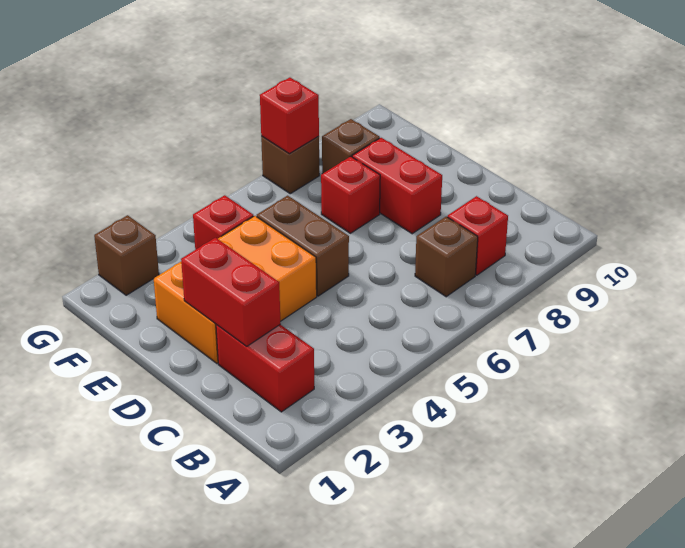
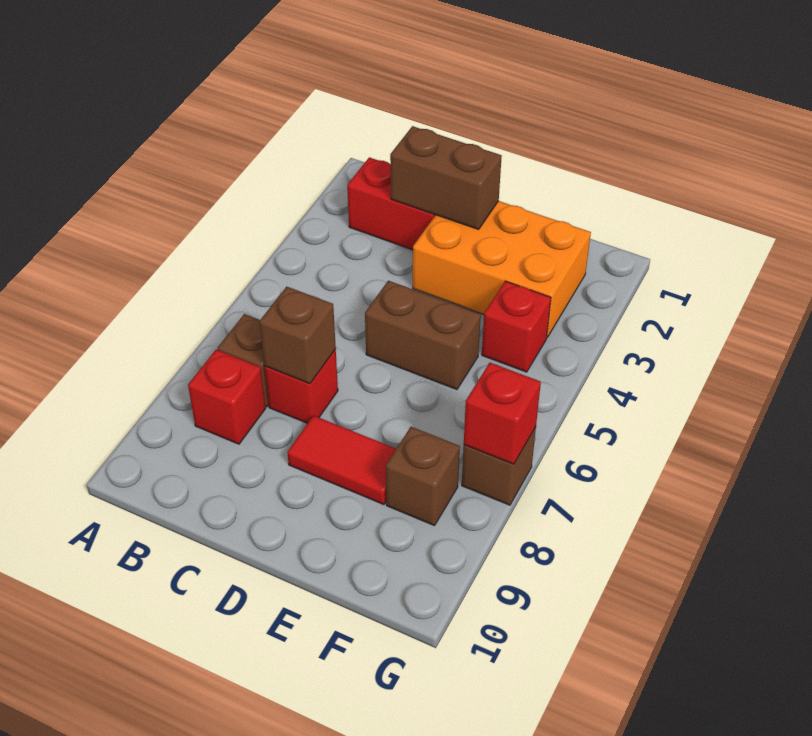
red brick C2:D2 level 2 -> brown brick C2:D2 level 2
orange brick D2:E4 level 1 -> orange brick D2:F3 level 1
red brick D8:E8 level 1 -> red tile D8:E8 level 1
red brick E7 level 1 -> red brick C7 level 1
brown brick G2 level 1 -> brown brick C7 level 2

